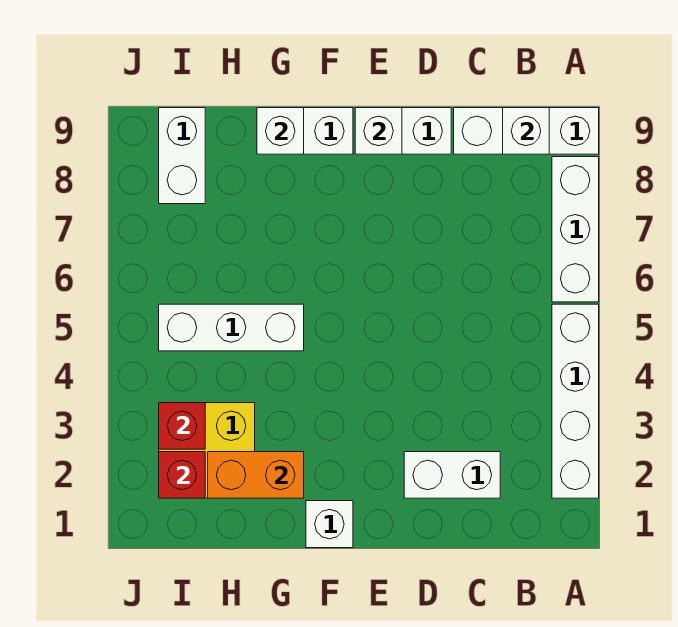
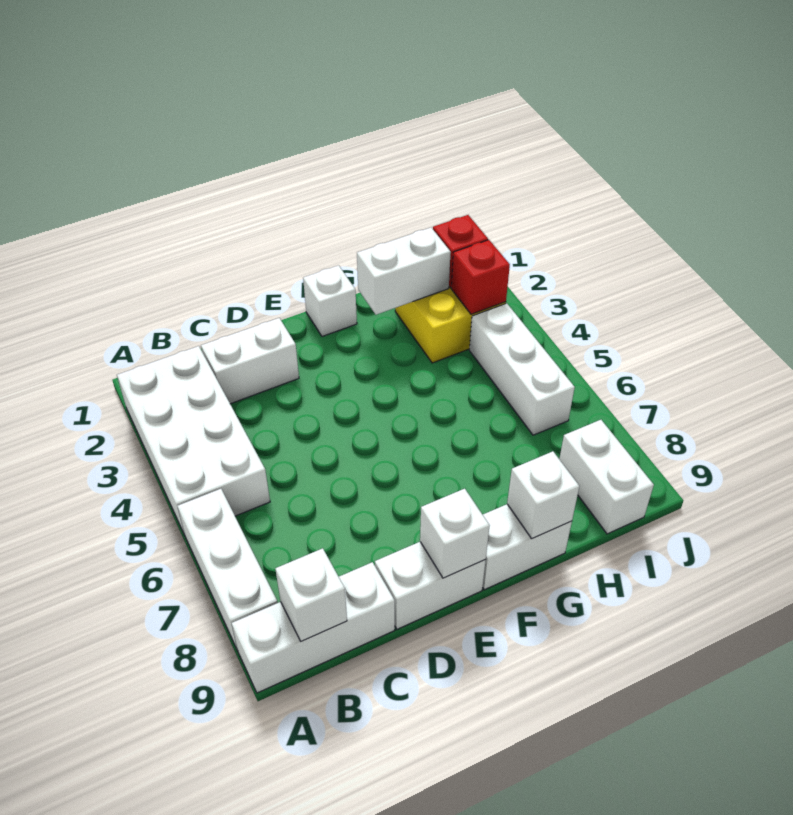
white brick A2:A5 level 1 -> white brick A2:B5 level 1
orange brick G2:H2 level 2 -> white brick G2:H2 level 2
white brick G5:I5 level 1 -> white brick I4:I6 level 1

